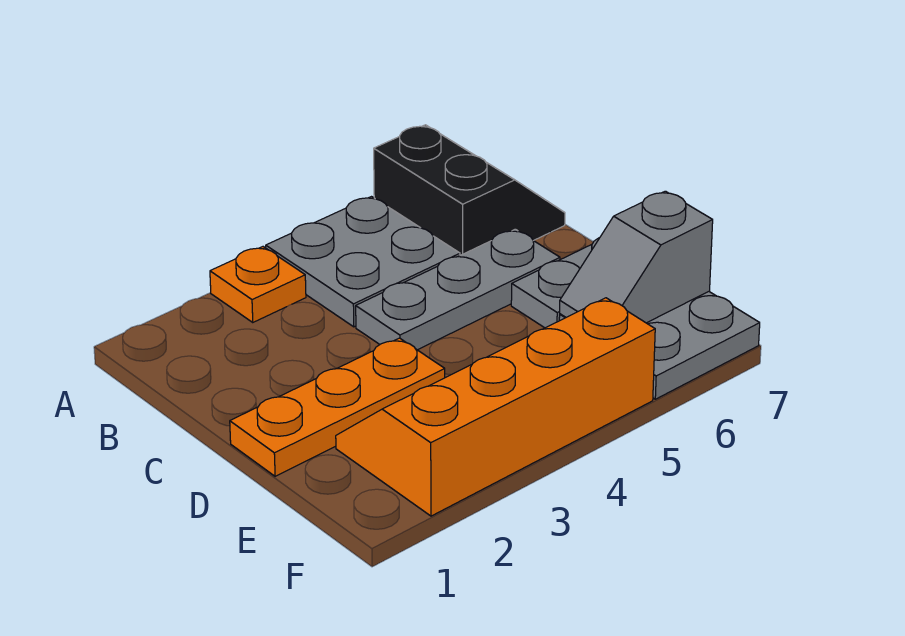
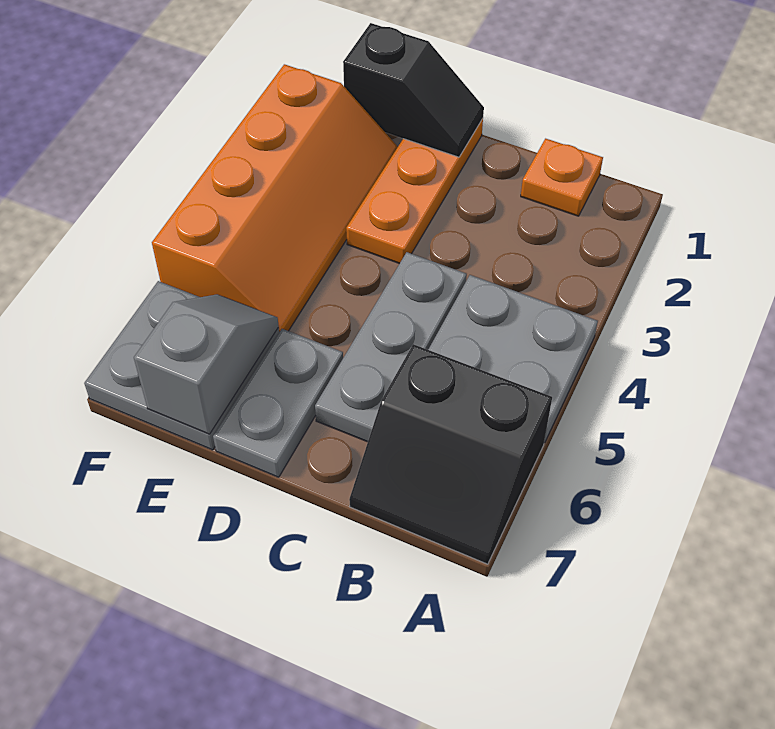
orange plate A3 level 1 -> orange plate B1 level 1
none -> black slope D1:E1 level 2 top E

